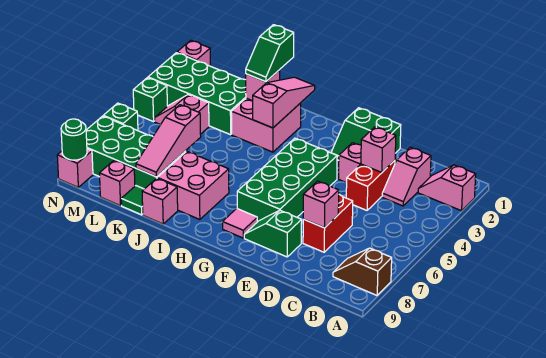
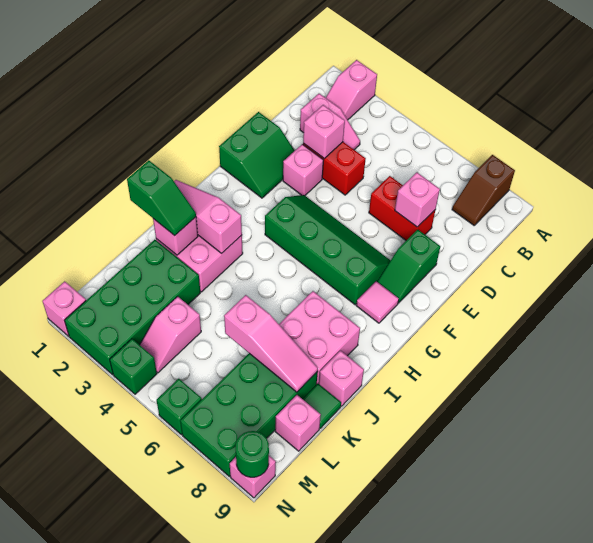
green brick F4:G7 level 1 -> green slope F4:G7 level 1 top G

